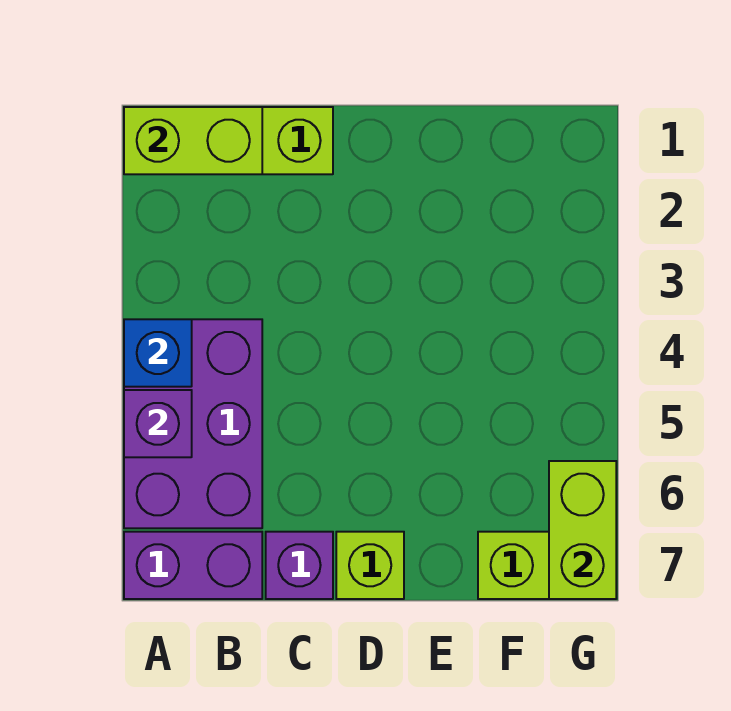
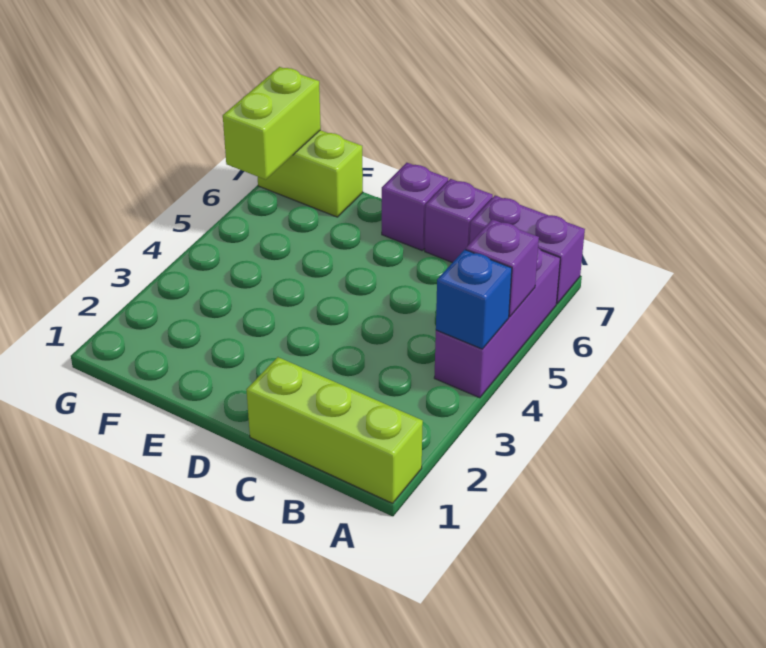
lime brick A1:B1 level 2 -> none
purple brick A4:B6 level 1 -> purple brick A4:A6 level 1
lime brick D7 level 1 -> purple brick D7 level 1

